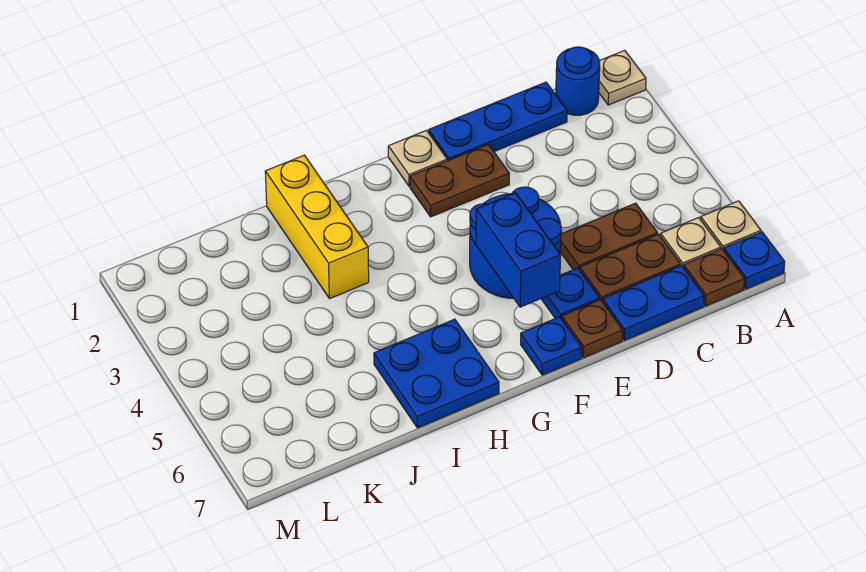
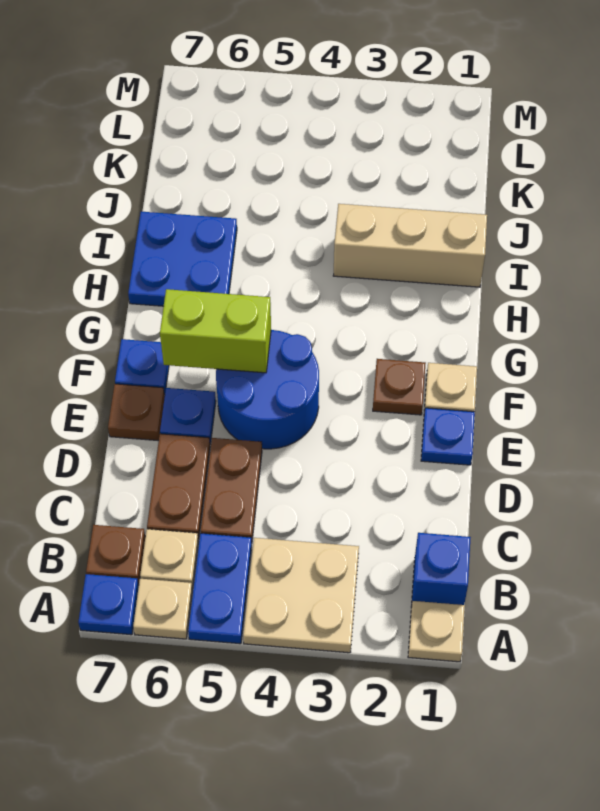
none -> tan plate A3:B4 level 1
blue round brick B1 level 1 -> blue brick B1 level 1
blue plate C1:E1 level 1 -> blue plate E1 level 1
blue plate C7:D7 level 1 -> blue plate A5:B5 level 1
brown plate E2:F2 level 1 -> brown plate F2 level 1
blue brick F5:F6 level 2 -> lime brick F5:F6 level 2
yellow brick I1:I3 level 1 -> tan brick I1:I3 level 1

